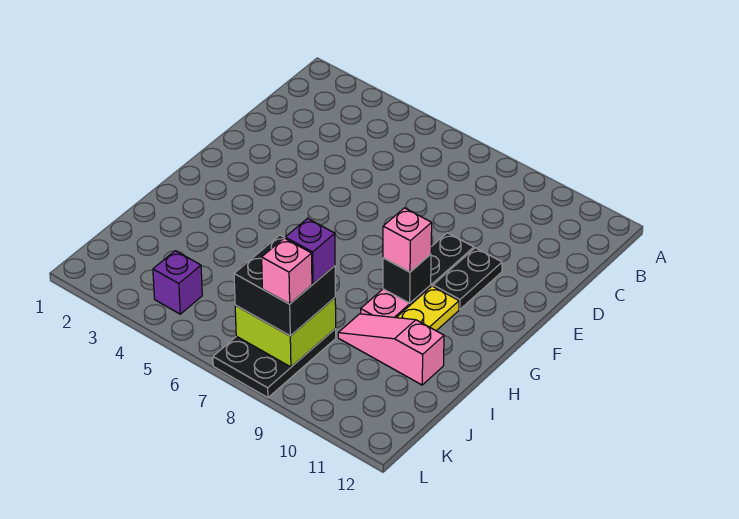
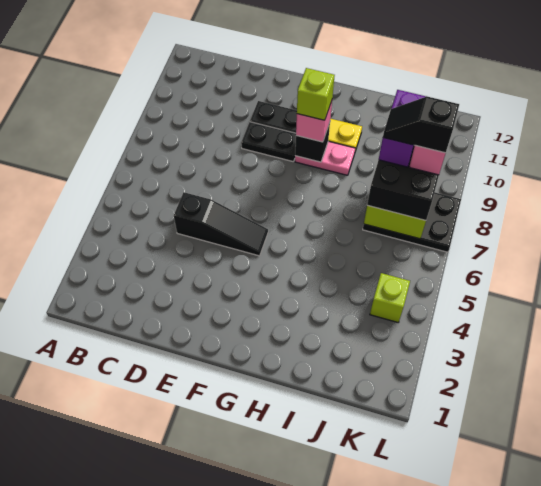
none -> black slope D5:F5 level 1 top D
none -> lime brick G9 level 4
pink slope I9:I11 level 1 top 11 -> none
purple brick J8 level 4 -> purple brick J8:J9 level 4
none -> black slope J8:K8 level 5 top K
purple brick K4 level 1 -> lime brick K4 level 1

